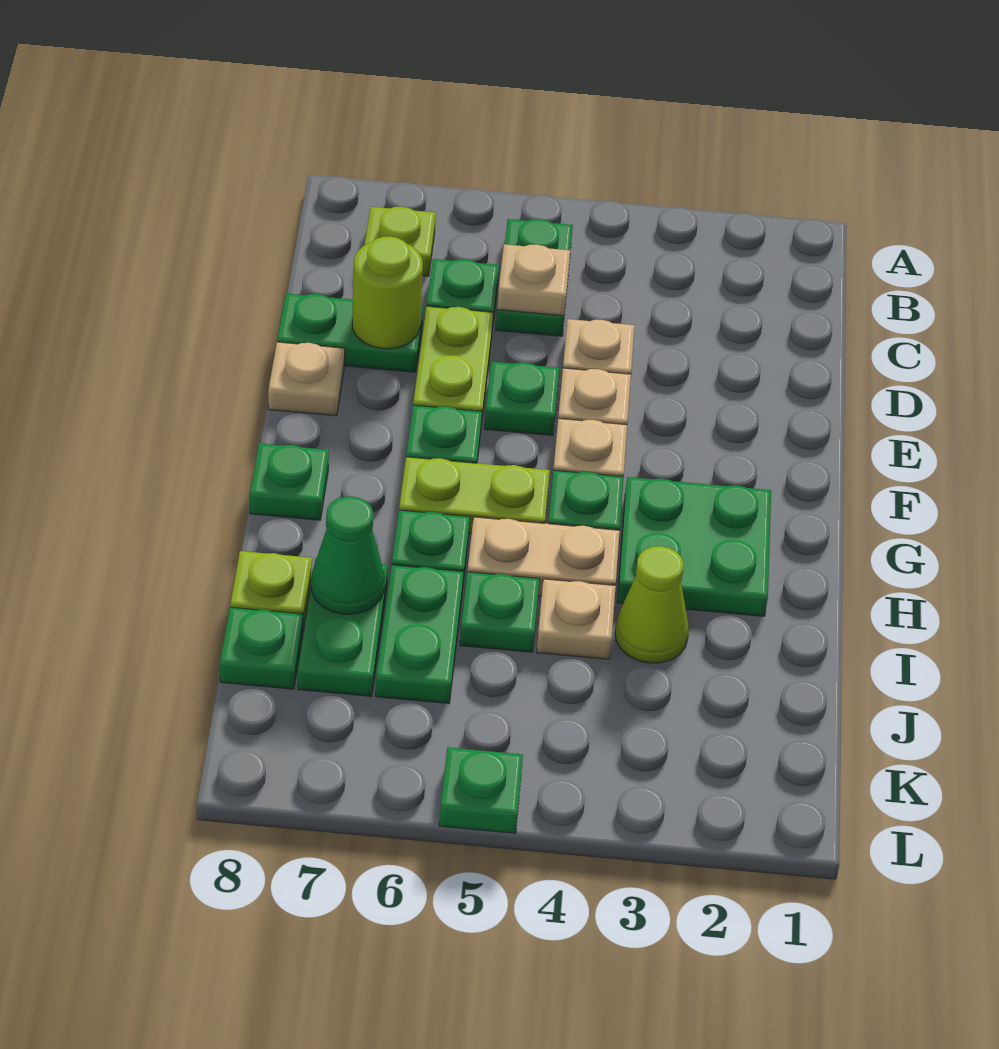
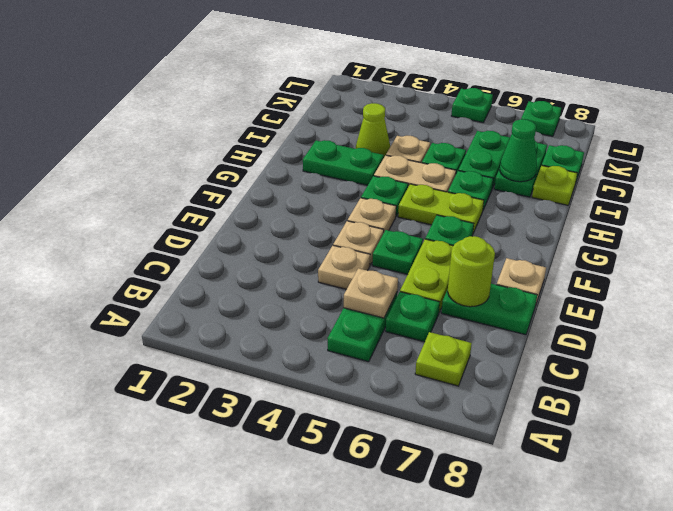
green plate G2:H3 level 1 -> green plate H2:H3 level 1
green plate G8 level 1 -> green plate L7 level 1

